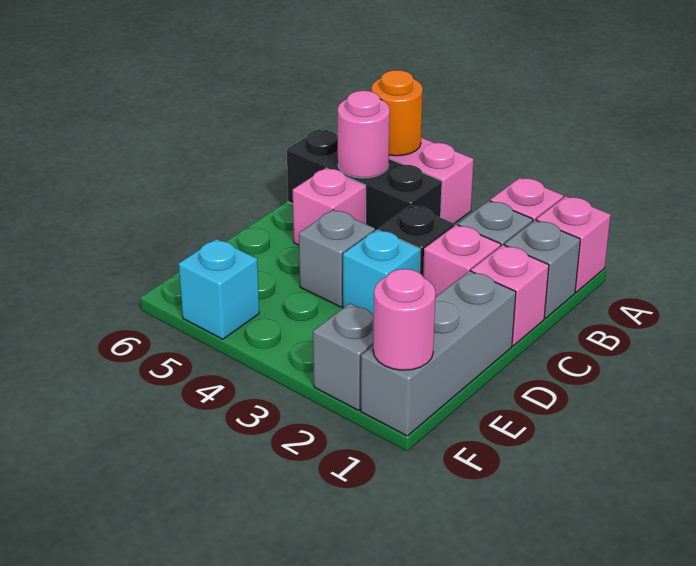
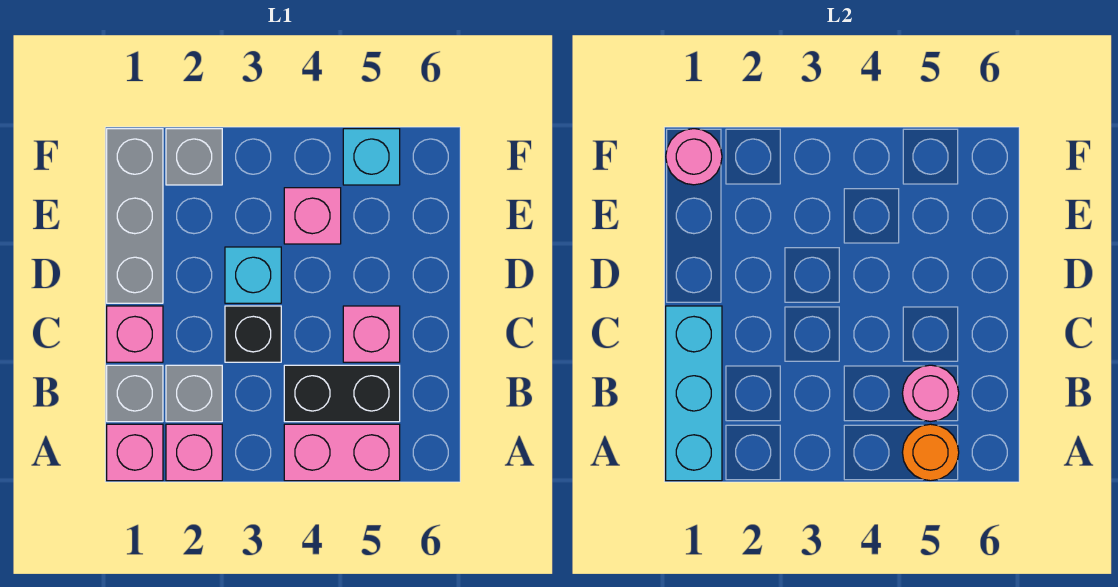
none -> cyan brick A1:C1 level 2
black brick B4:B6 level 1 -> black brick B4:B5 level 1
pink brick C2 level 1 -> pink brick E4 level 1
grey brick D4 level 1 -> none

